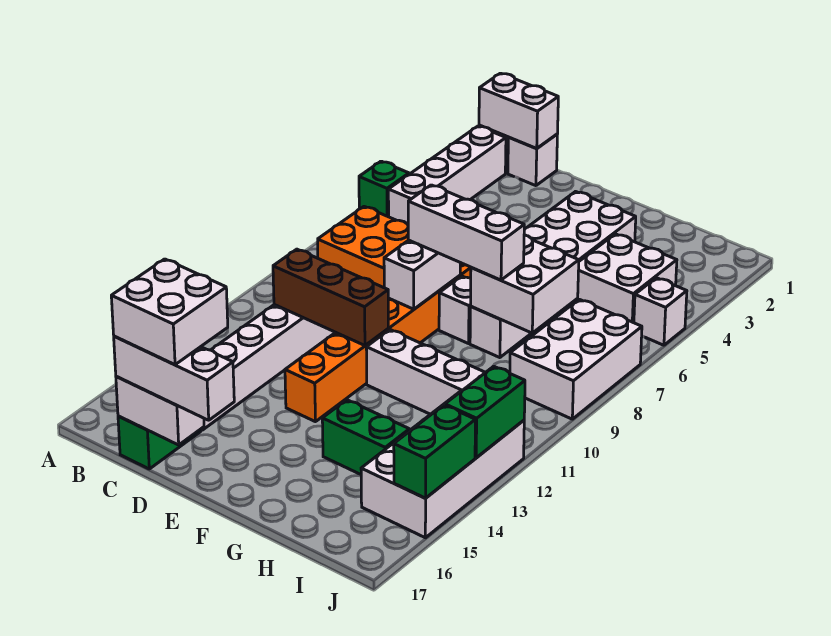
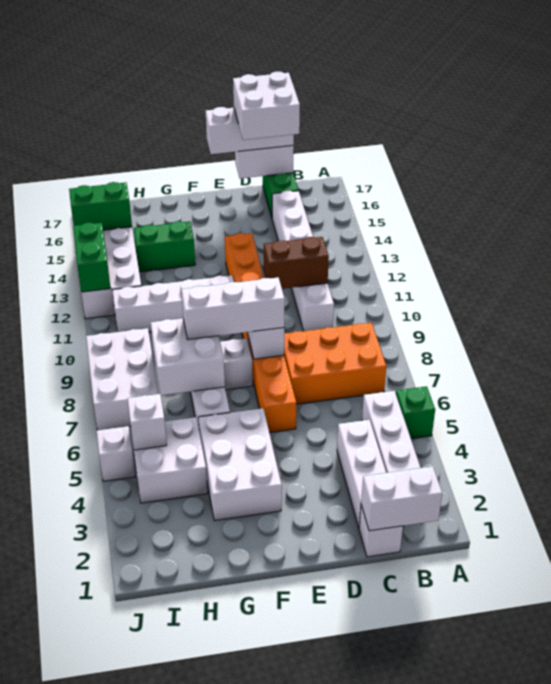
none -> white brick C2:C4 level 1
brown brick C11:E11 level 2 -> brown brick C11:D11 level 2
none -> white brick I5 level 2
green brick J14:J15 level 2 -> green brick I15:J15 level 2

